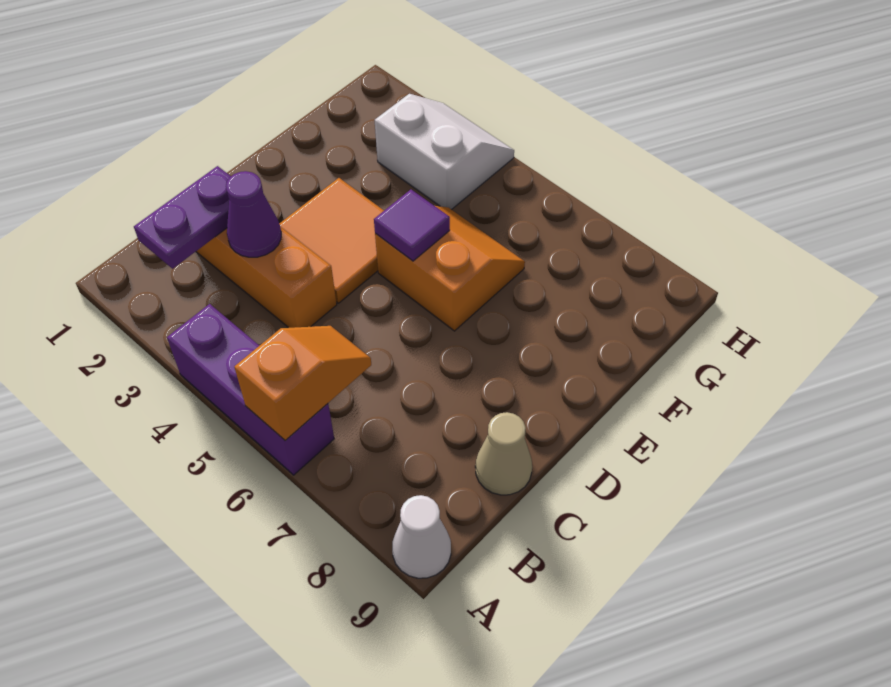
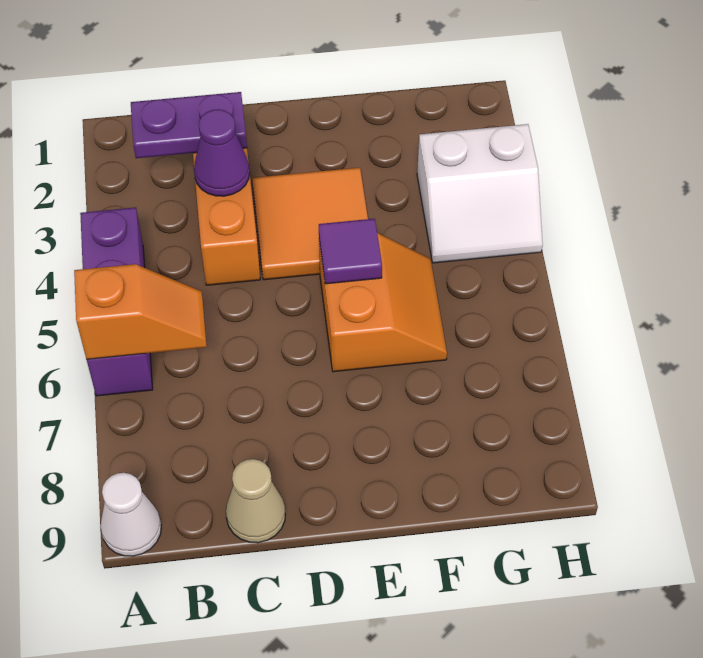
white slope G3:H4 level 1 top G -> white slope G3:H4 level 1 top 3

